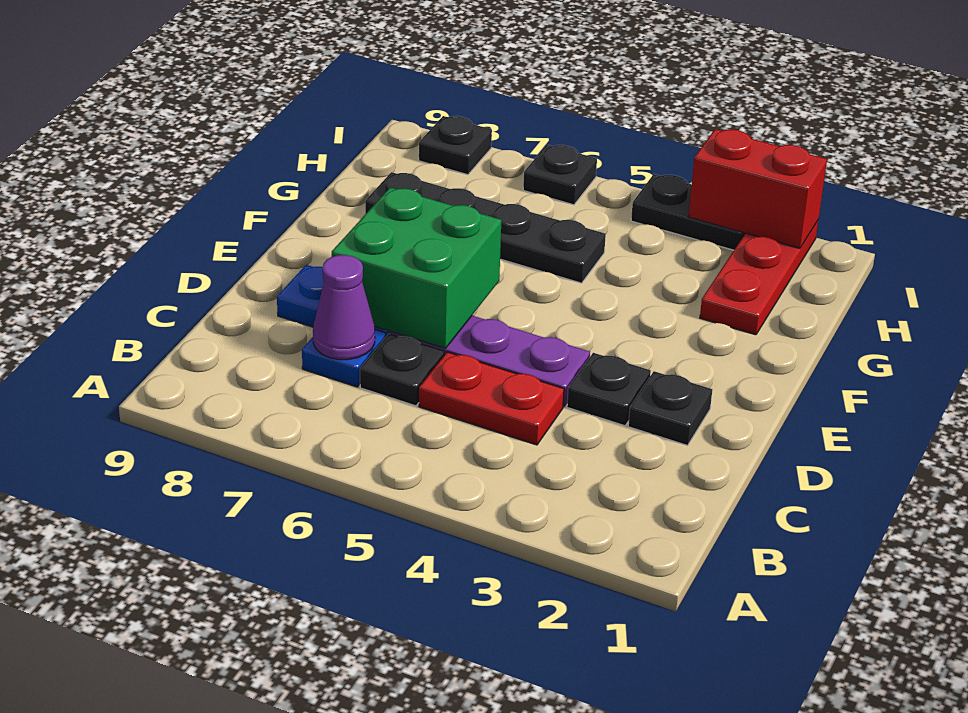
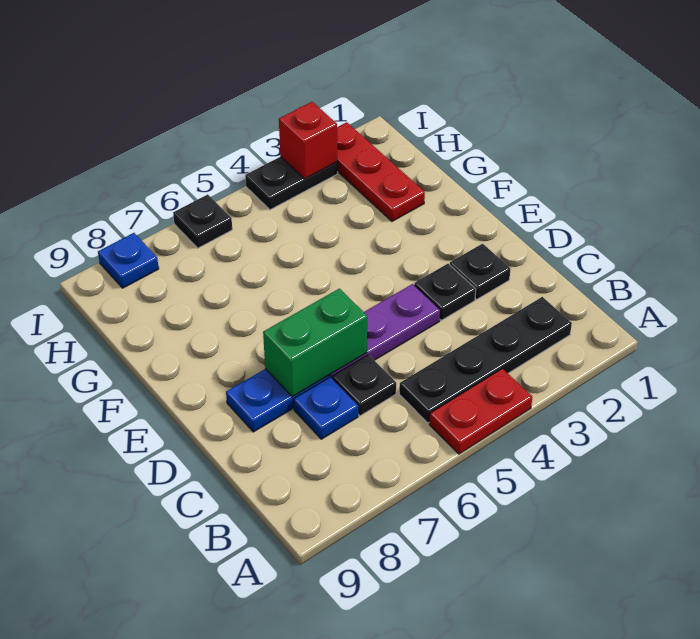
red plate C4:C5 level 1 -> red plate A4:A5 level 1
purple cone C7 level 2 -> none
green brick D6:E7 level 2 -> green brick D6:D7 level 2
black plate G5:G8 level 1 -> black plate B2:B5 level 1
red brick I2:I3 level 2 -> red brick I3 level 2
black plate I8 level 1 -> blue plate I8 level 1

